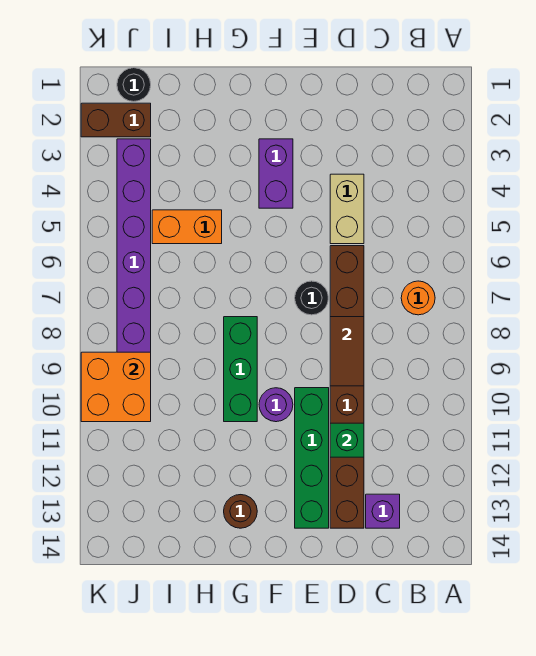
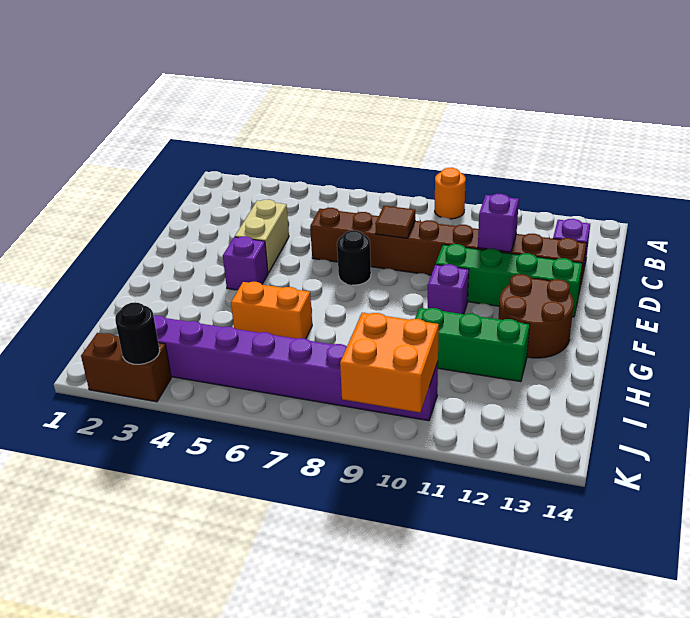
orange round brick B7 level 1 -> orange round brick A9 level 1
tan brick D4:D5 level 1 -> tan brick D4:E4 level 1
brown tile D8:D9 level 2 -> brown tile D8 level 2
green brick D11 level 2 -> purple brick D11 level 2
purple brick F3:F4 level 1 -> purple brick F4 level 1
purple round brick F10 level 1 -> purple brick F10 level 1
green brick G8:G10 level 1 -> green brick H10:H12 level 1
brown round brick G13 level 1 -> brown round brick F12:G13 level 1
orange brick H5:I5 level 1 -> orange brick H5:H6 level 1
black round brick J1 level 1 -> black round brick K3 level 2
brown brick J2:K2 level 1 -> brown brick K2:K3 level 1

